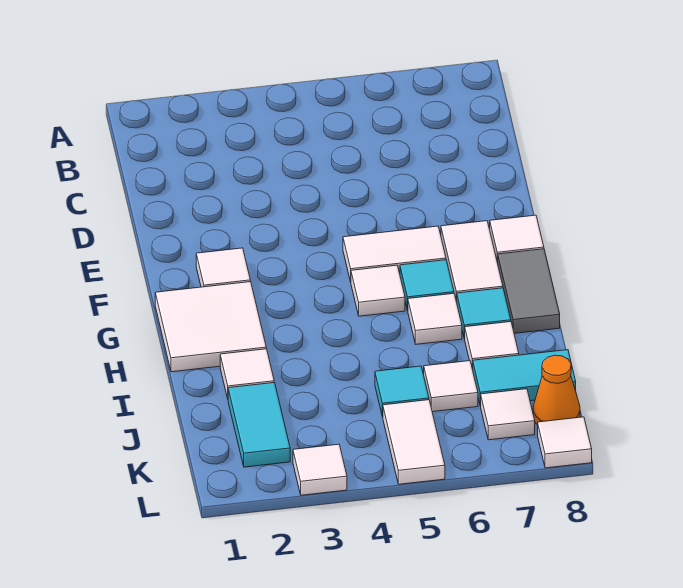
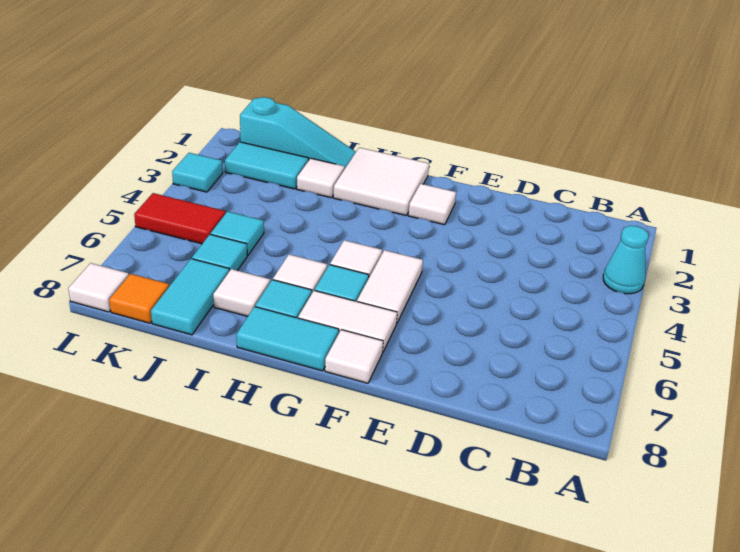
none -> cyan cone A3 level 1
grey tile G8:H8 level 1 -> cyan tile G8:H8 level 1
none -> cyan slope I1:K1 level 1 top K
white tile J6 level 1 -> cyan tile J6 level 1
white tile K5:L5 level 1 -> red tile K5:L5 level 1
white tile K7 level 1 -> none
orange cone K8 level 1 -> orange tile K8 level 1
white tile L3 level 1 -> cyan tile L3 level 1

